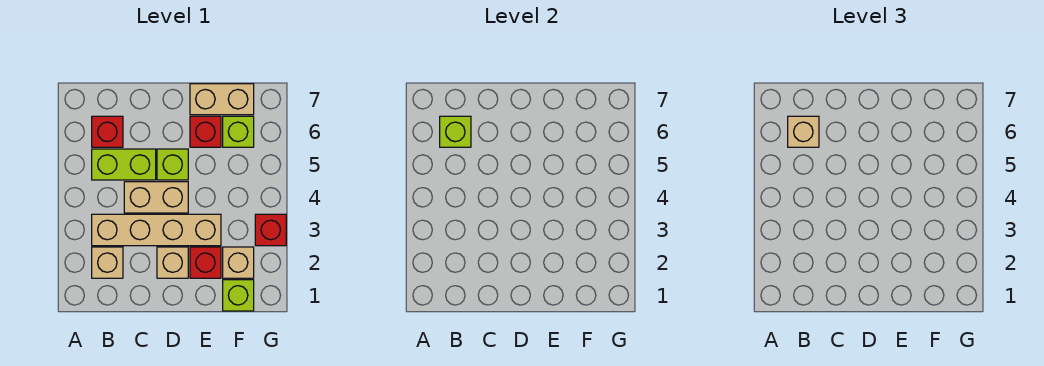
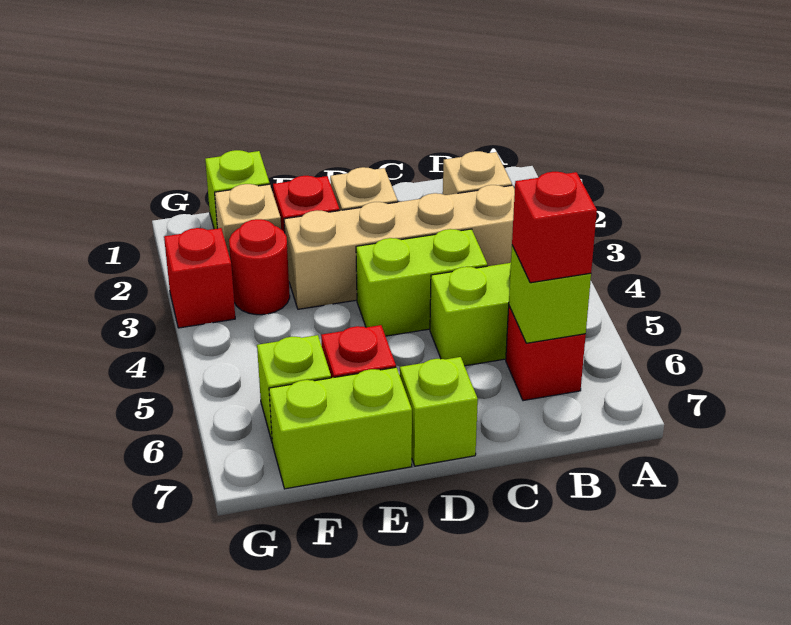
tan brick B6 level 3 -> red brick B6 level 3
tan brick C4:D4 level 1 -> lime brick C4:D4 level 1
lime brick D5 level 1 -> lime brick D7 level 1
tan brick E7:F7 level 1 -> lime brick E7:F7 level 1
none -> red round brick F3 level 1

